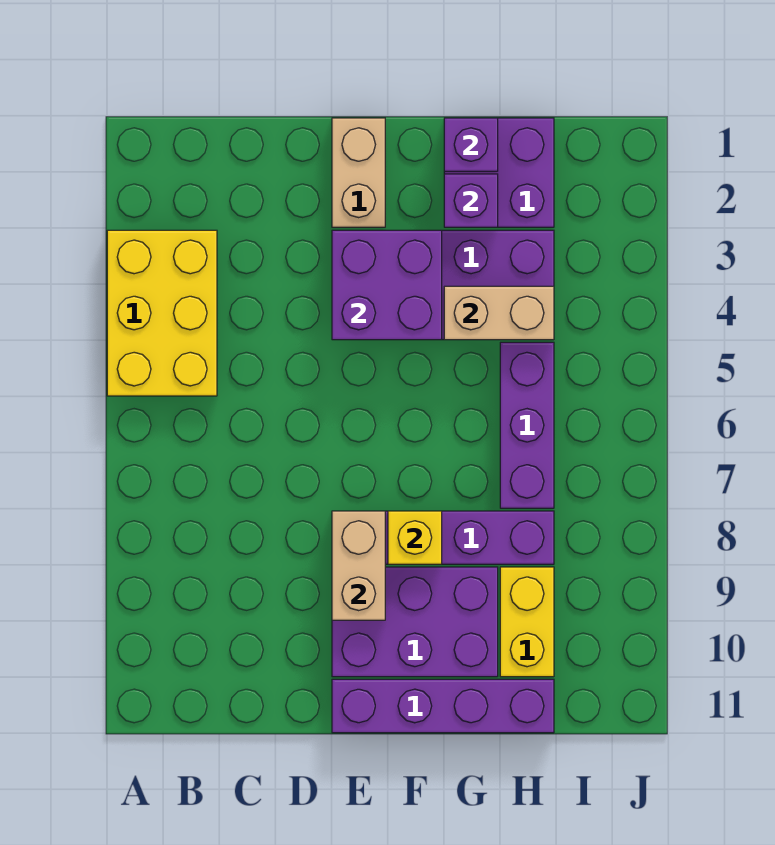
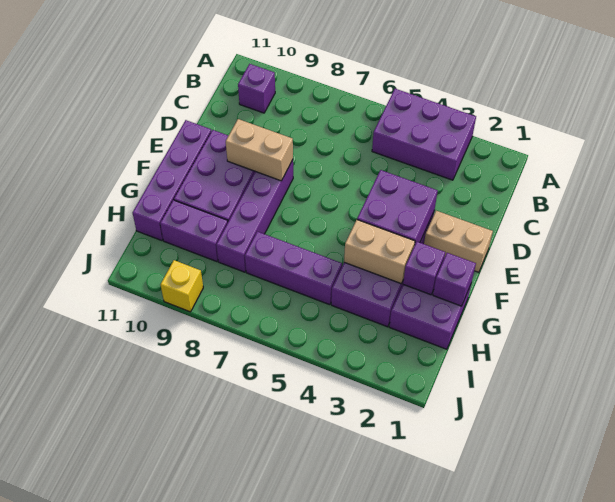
yellow brick A3:B5 level 1 -> purple brick A3:B5 level 1
none -> purple brick B10 level 1
yellow brick F8 level 2 -> yellow brick J9 level 1
tan brick G4:H4 level 2 -> tan brick G3:G4 level 2
yellow brick H9:H10 level 1 -> purple brick H9:H10 level 1

